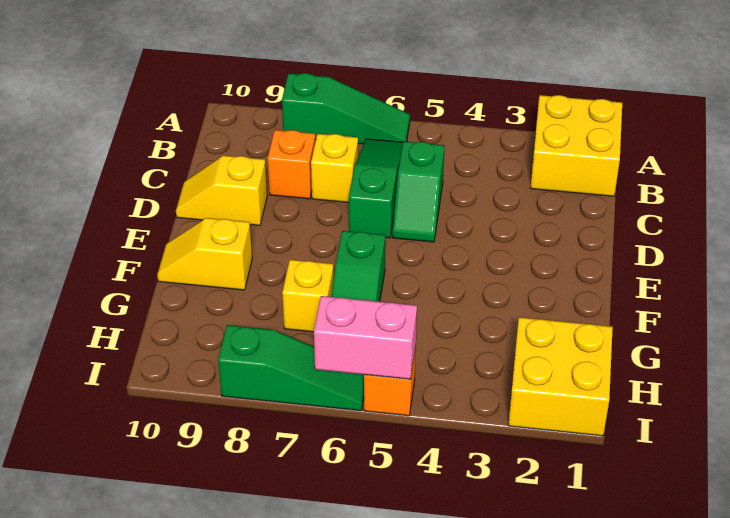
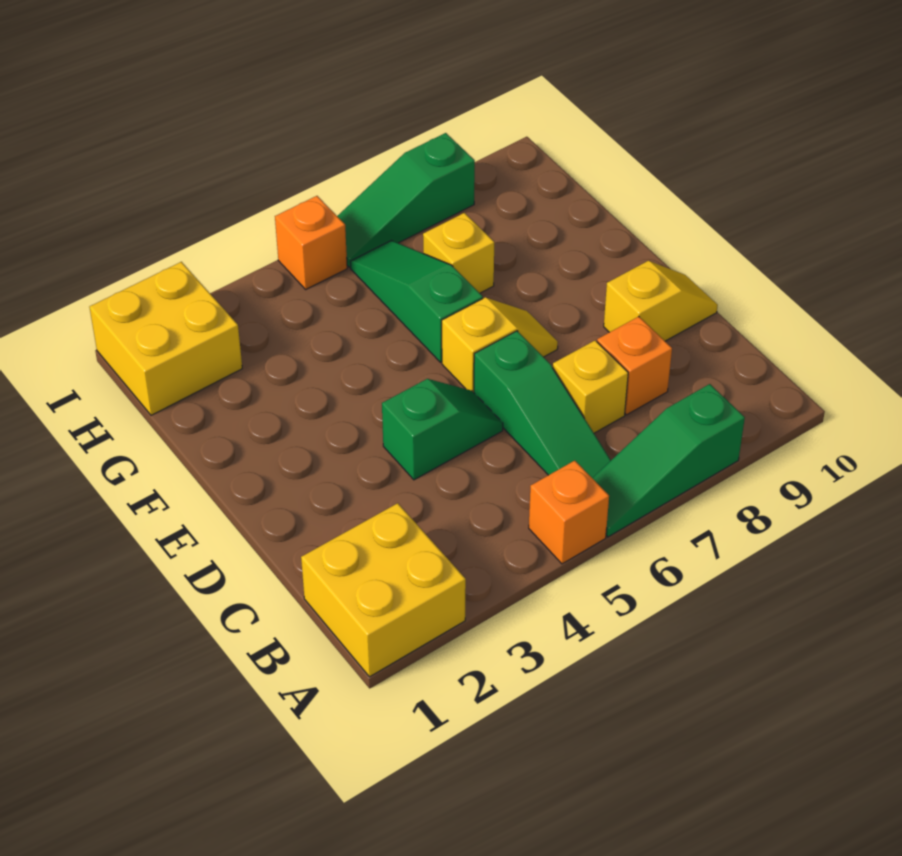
none -> orange brick A5 level 1
green slope C5:D5 level 1 top C -> green slope D4:D5 level 1 top 4
yellow slope F9:F10 level 1 top 9 -> yellow slope E6:E7 level 1 top 6
pink brick I5:I6 level 2 -> none

